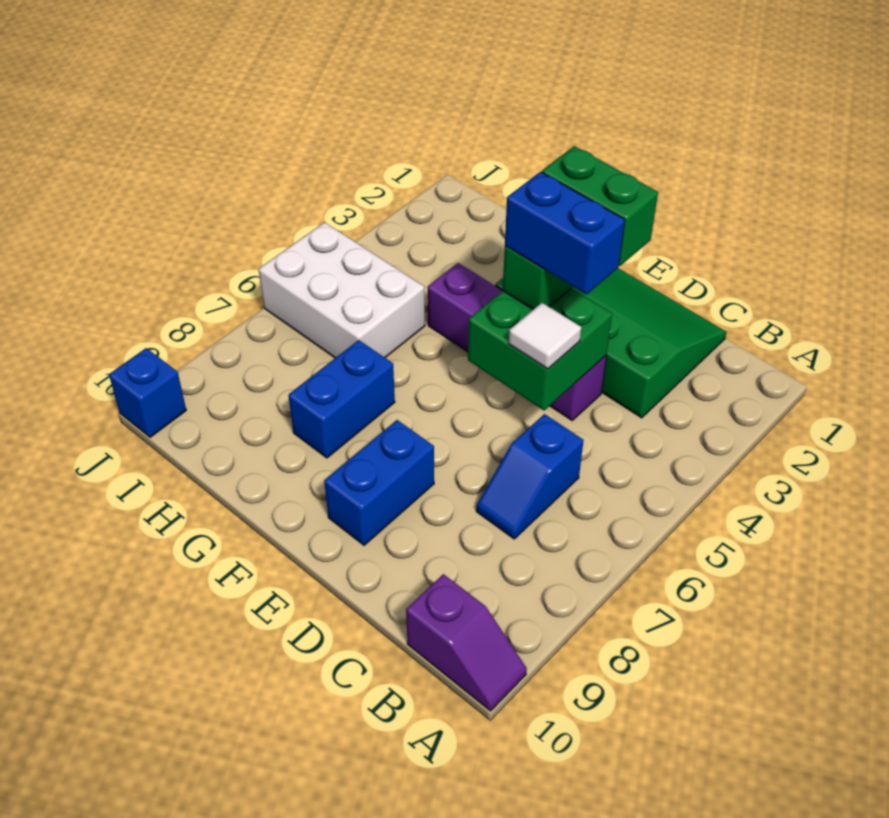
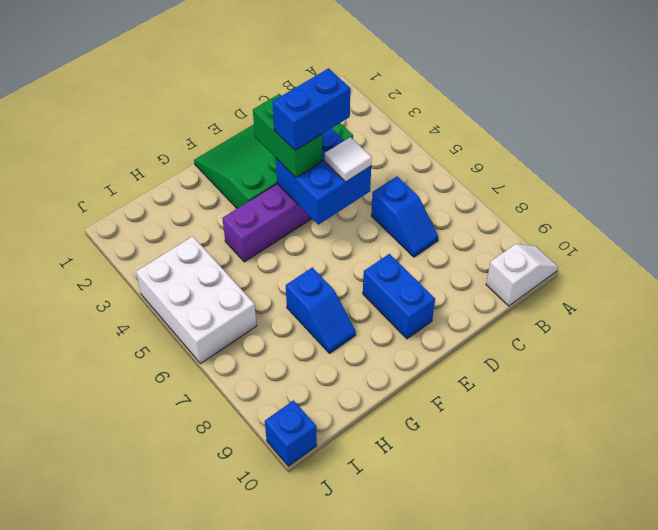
purple slope A10:B10 level 1 top B -> white slope A10:B10 level 1 top B
green brick D3:E3 level 4 -> none
green brick D4:E5 level 2 -> blue brick D4:E5 level 2
blue brick G7:G8 level 1 -> blue slope G7:G8 level 1 top 7
white brick H5:J6 level 1 -> white brick I4:J6 level 1

